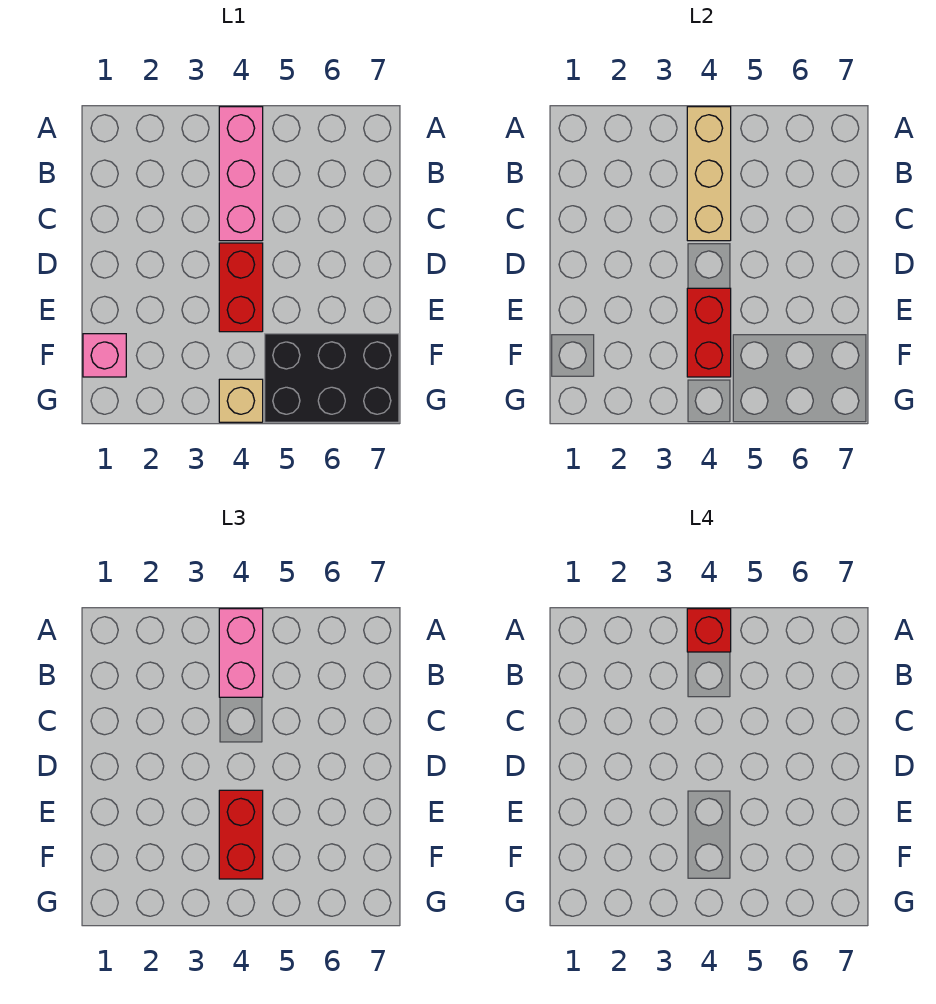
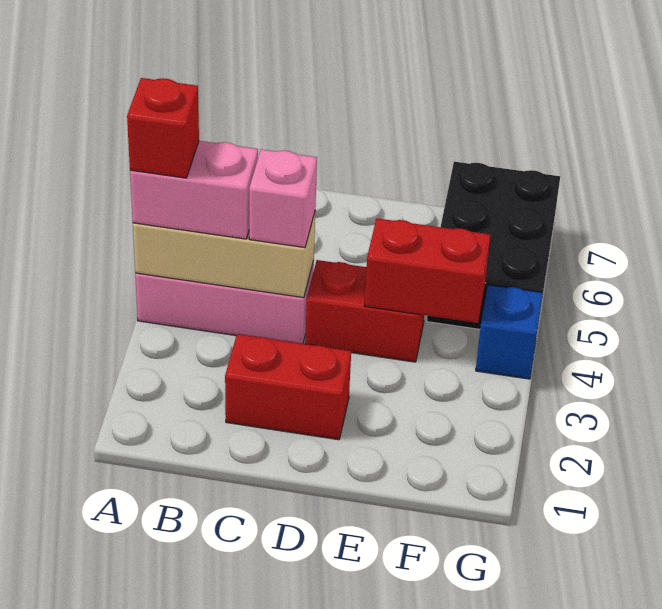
red brick E4:F4 level 3 -> red brick C2:D2 level 1
pink brick F1 level 1 -> pink brick C4 level 3
tan brick G4 level 1 -> blue brick G4 level 1

